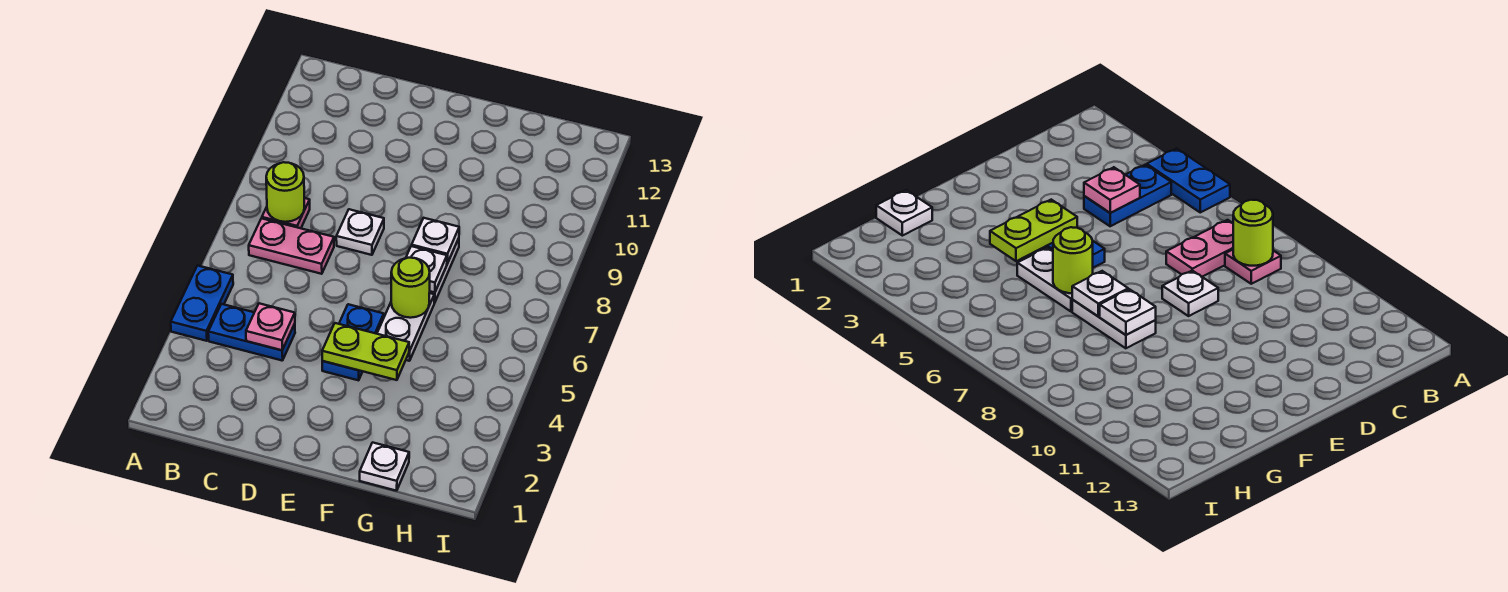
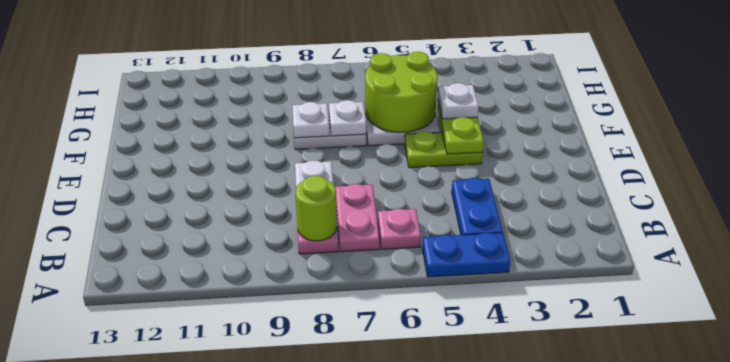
pink plate C4 level 2 -> pink plate B6 level 1
blue plate E4:E5 level 1 -> lime plate E4:E5 level 1
lime round brick F6 level 2 -> lime round brick F5:G6 level 2
white plate G1 level 1 -> white plate F4 level 3

